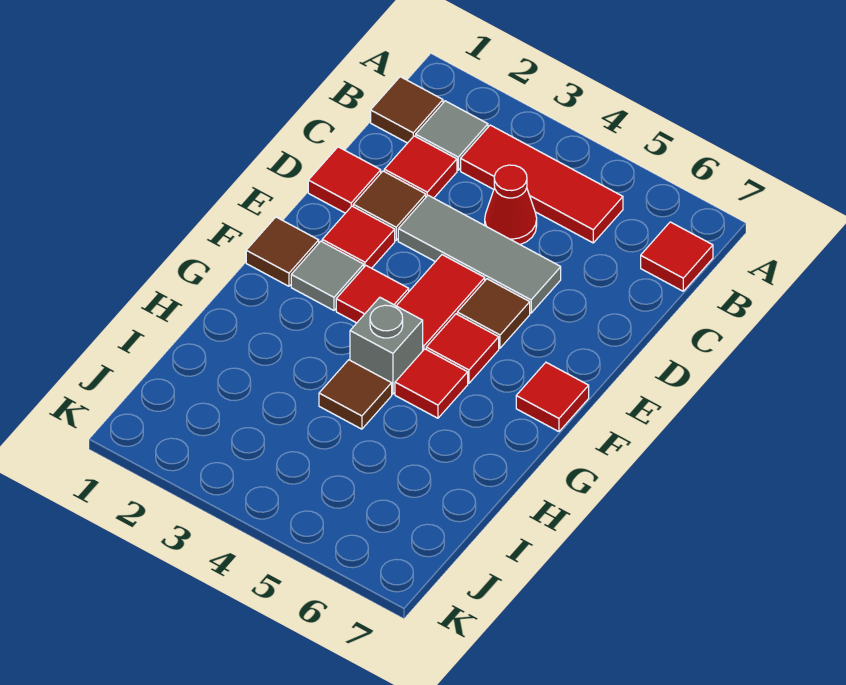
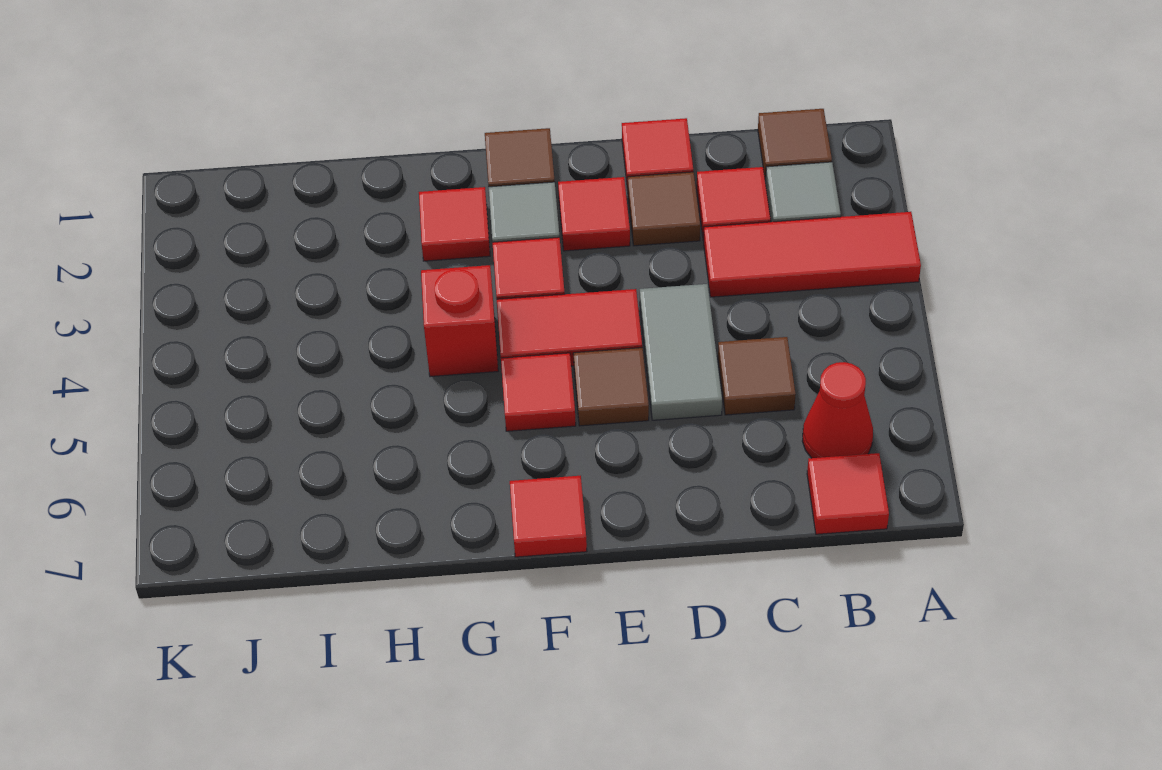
red tile B3:B5 level 1 -> red tile A3:C3 level 1
red cone C4 level 1 -> red cone B6 level 1
grey tile D3:D5 level 1 -> grey tile D4:D5 level 1
grey brick G4 level 1 -> red brick G4 level 1
red tile G5 level 1 -> red tile G2 level 1
brown tile H4 level 1 -> brown tile C5 level 1

